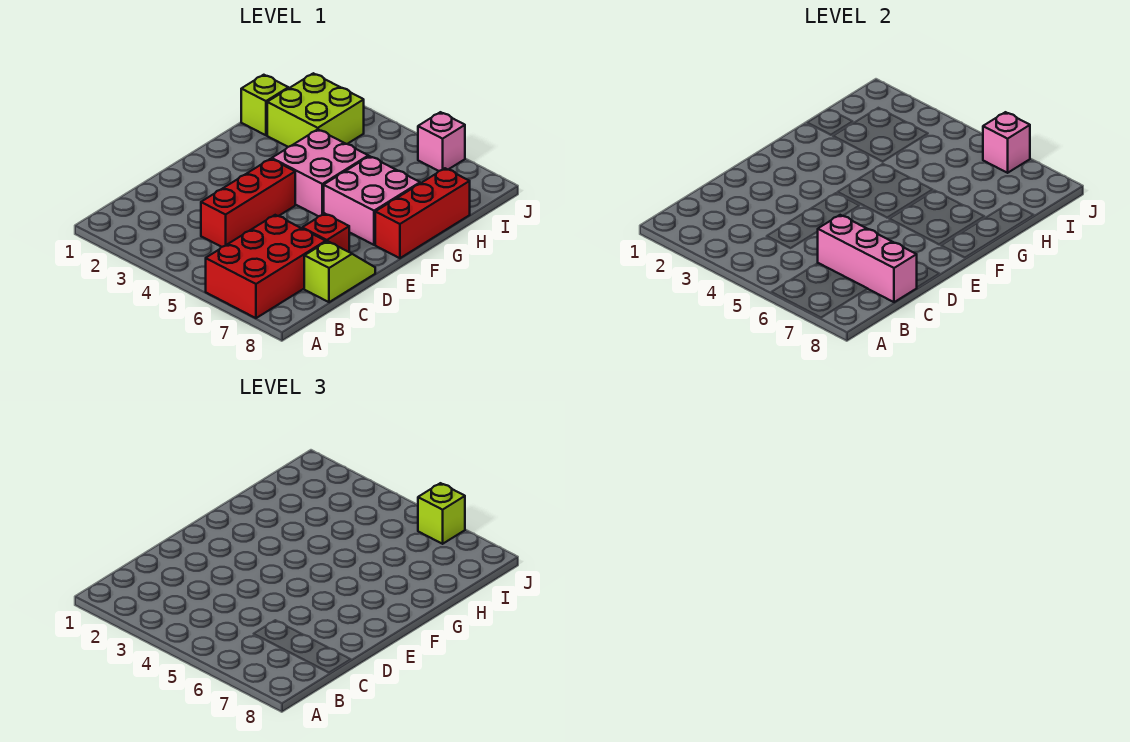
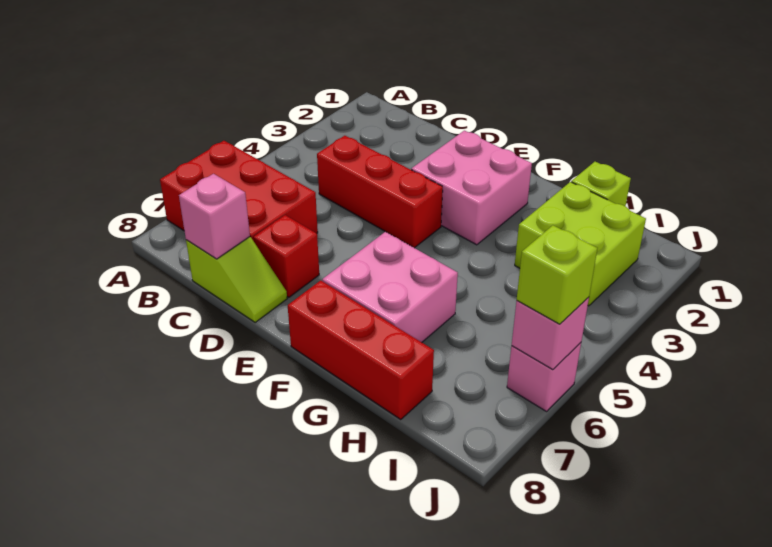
pink brick C6:C8 level 2 -> pink brick C8 level 2
pink brick F4:G5 level 1 -> pink brick E2:F3 level 1

